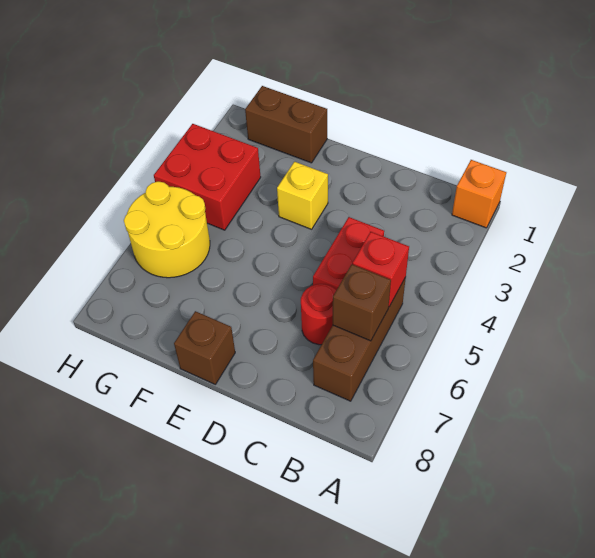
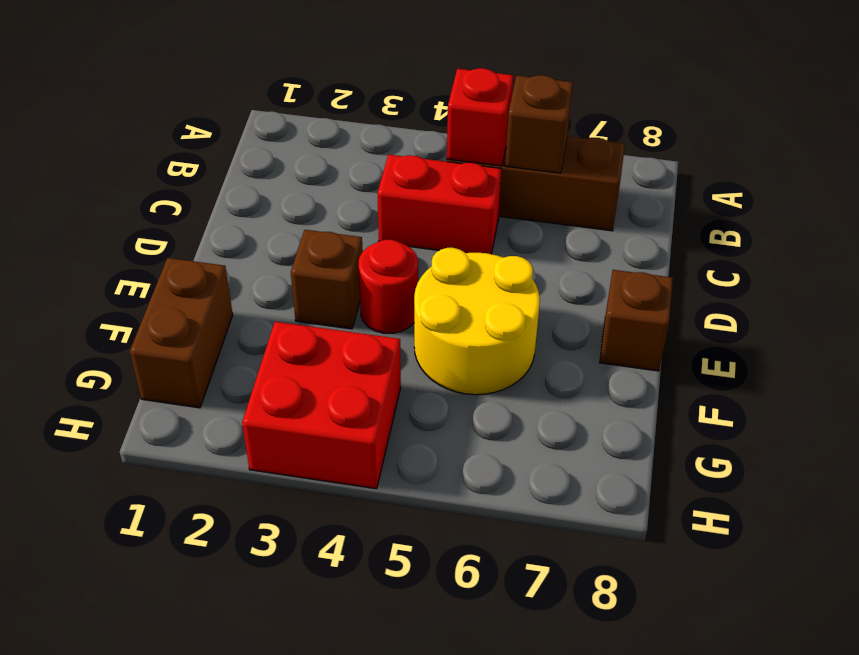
orange brick A1 level 1 -> none
red round brick C6 level 1 -> red round brick E4 level 1
yellow brick E3 level 1 -> brown brick E3 level 1
yellow round brick G5:H6 level 1 -> yellow round brick E5:F6 level 1

